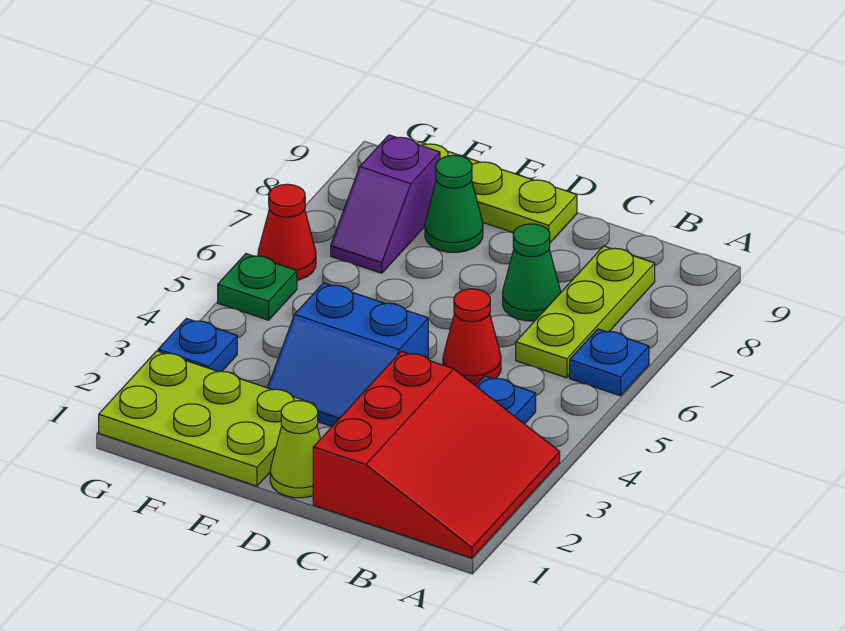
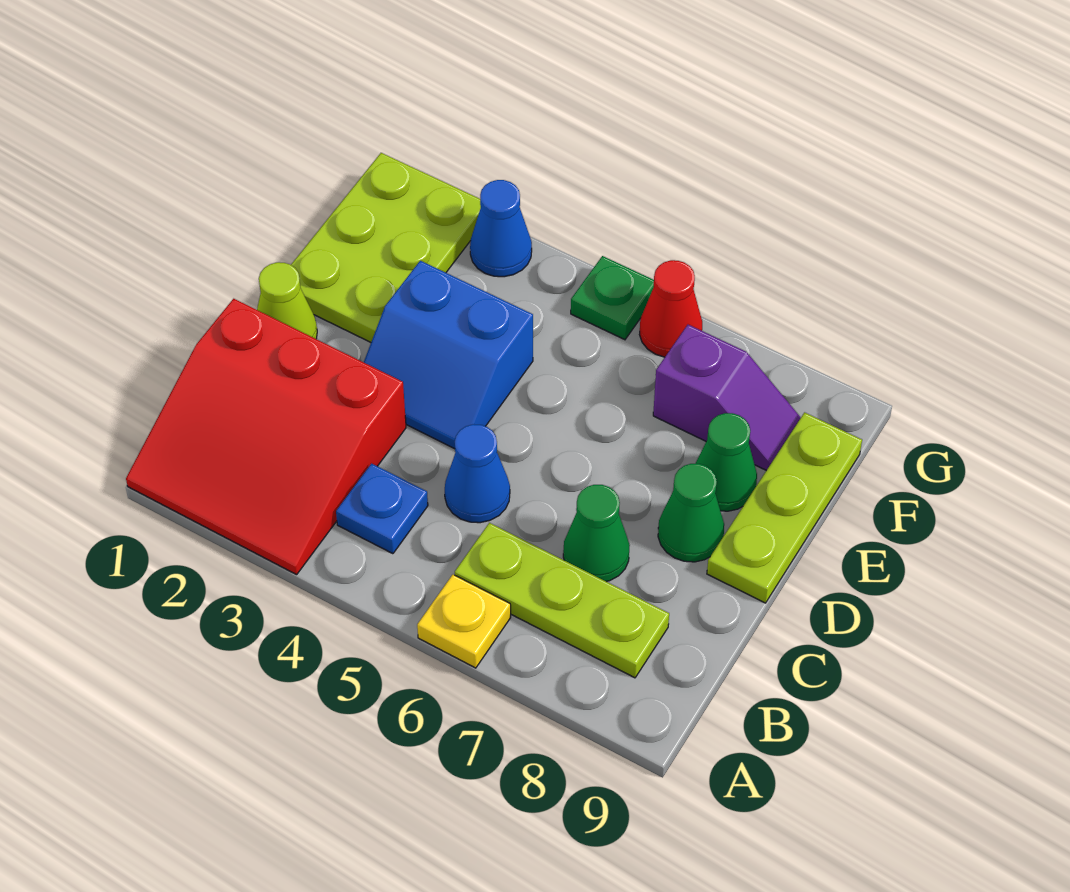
blue plate A6 level 1 -> yellow plate A6 level 1
red cone C5 level 1 -> blue cone C5 level 1
blue slope D3:E4 level 1 top 4 -> blue slope D3:E4 level 1 top E
none -> green cone D8 level 1
purple slope F7:F8 level 1 top 8 -> purple slope F7:F8 level 1 top 7
blue plate G3 level 1 -> blue cone G3 level 1

